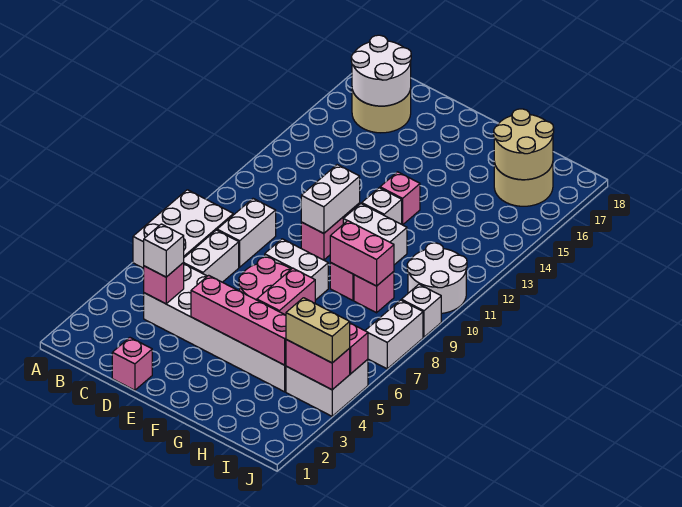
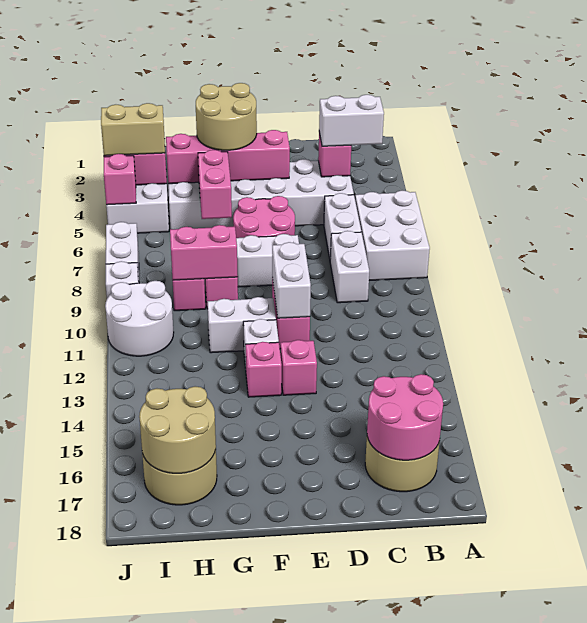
white round brick B16:C17 level 2 -> pink round brick B16:C17 level 2
white brick C4 level 3 -> white brick B4:C4 level 3
pink brick D1 level 1 -> pink brick E13 level 1
none -> tan round brick F3:G4 level 3

